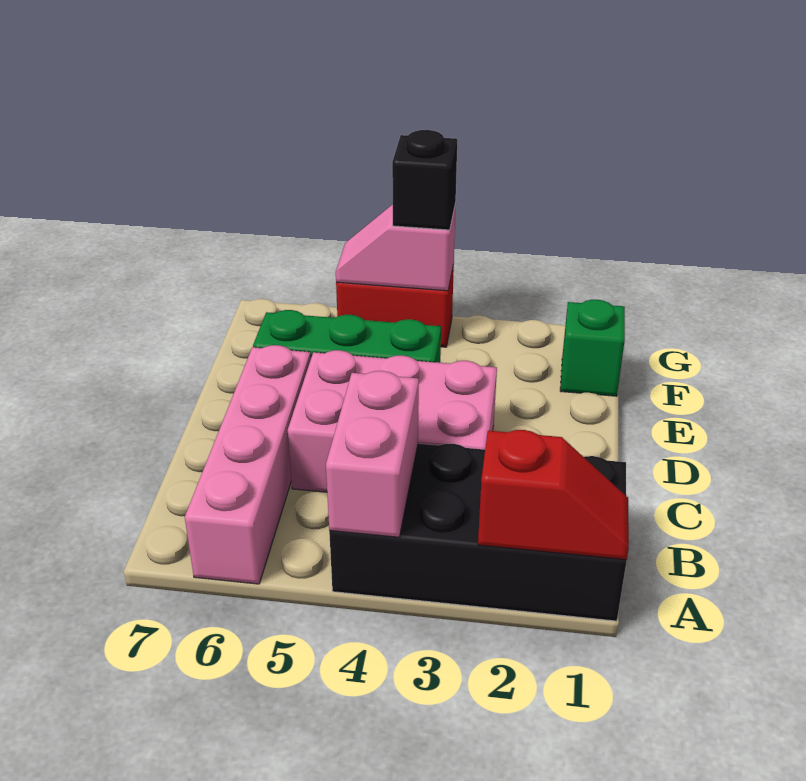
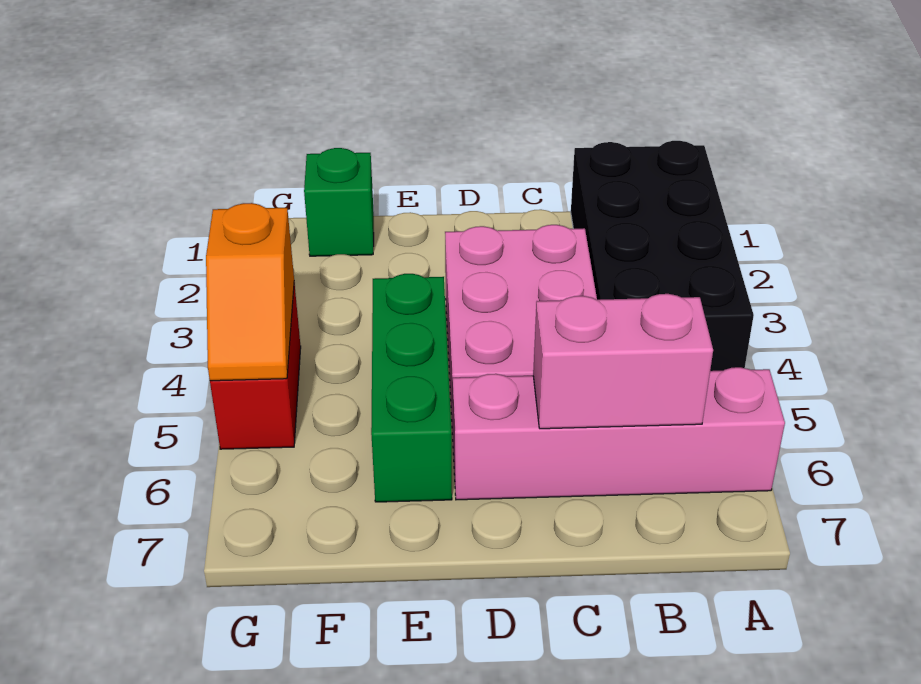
red slope A1:A2 level 2 top 2 -> none
pink brick A4:B4 level 2 -> pink brick B6:C6 level 2
pink slope G4:G5 level 2 top 4 -> orange slope G4:G5 level 2 top 4
black brick G4 level 3 -> none

